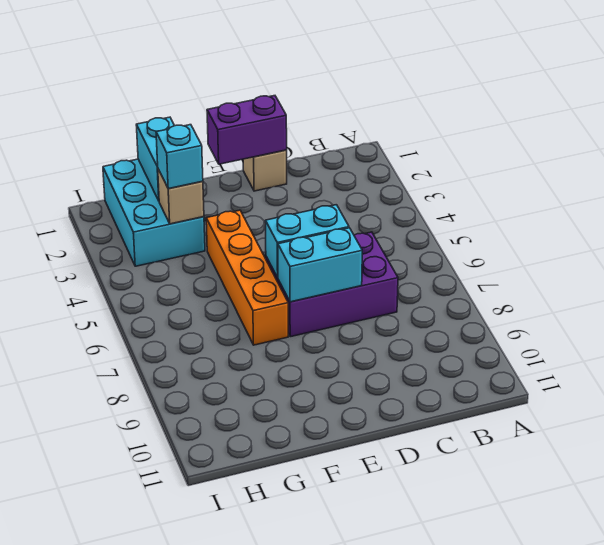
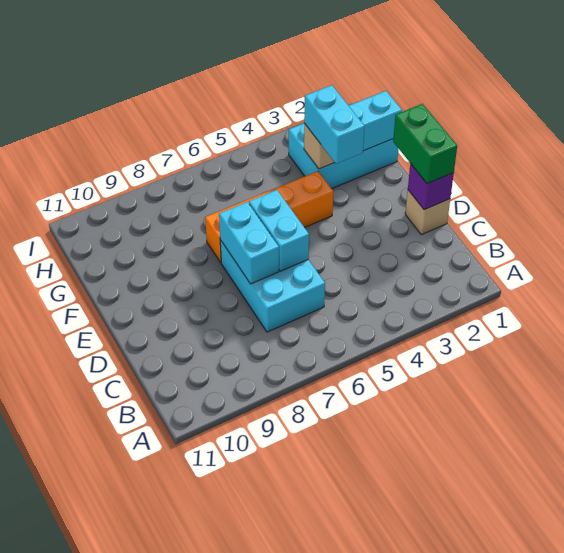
purple brick C6:E7 level 1 -> cyan brick C6:E7 level 1
purple brick D1:E1 level 2 -> purple brick D1 level 2
none -> green brick D1:E1 level 3
cyan brick G3 level 3 -> cyan brick F3:G3 level 3

